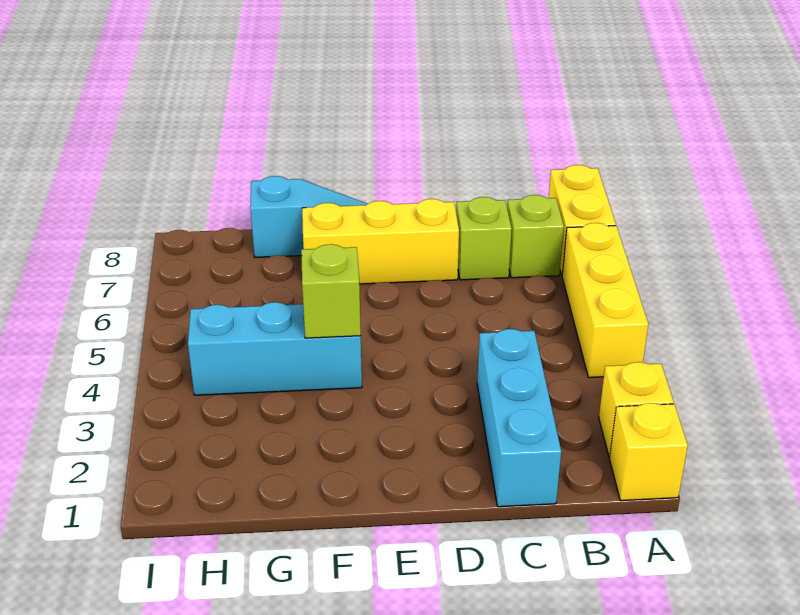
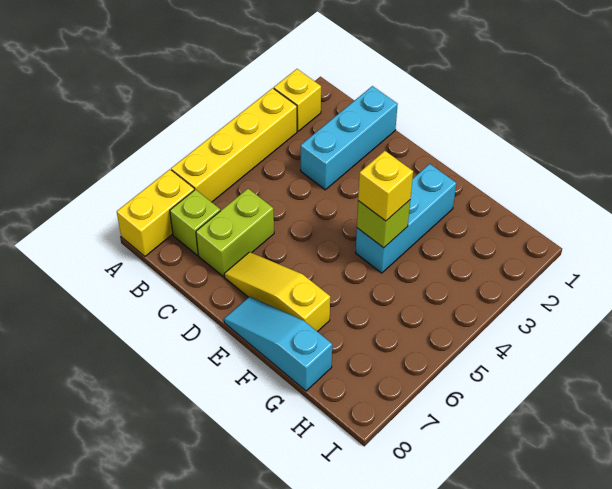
yellow brick A1 level 1 -> yellow brick F4 level 3
yellow brick A4:A6 level 1 -> yellow brick A3:A6 level 1
lime brick C7 level 1 -> lime brick C6:C7 level 1
yellow brick D7:F7 level 1 -> yellow slope D7:F7 level 1 top F
cyan brick F4:H4 level 1 -> cyan brick F2:F4 level 1

